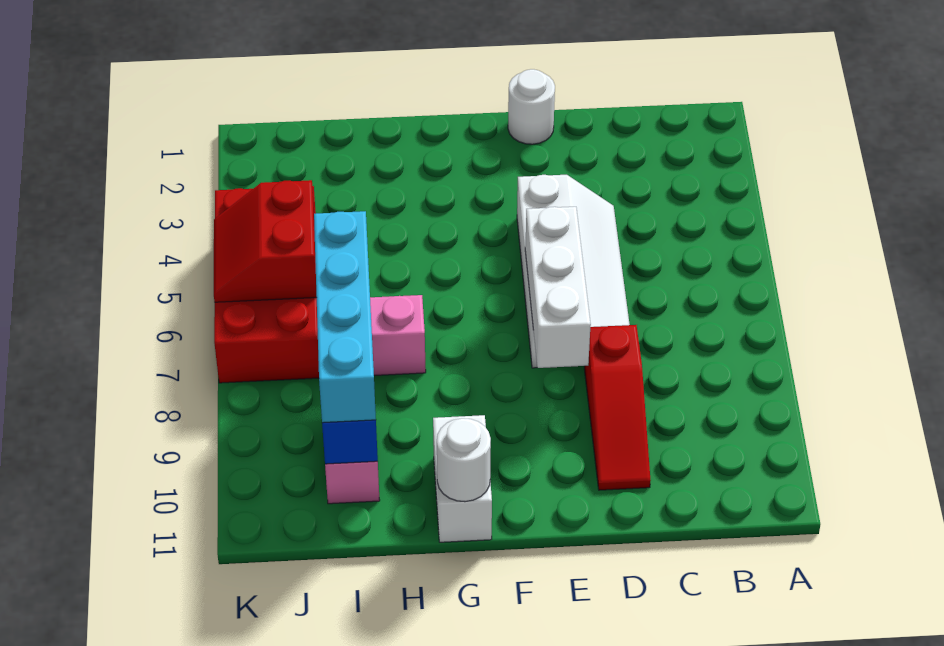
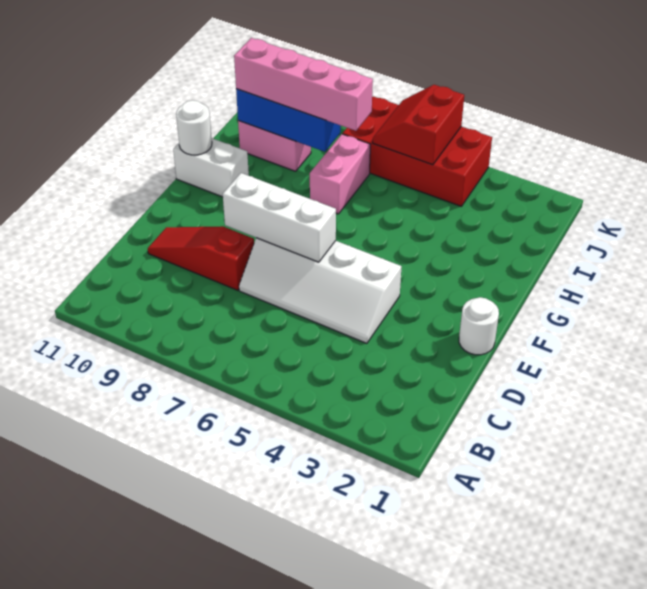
cyan brick I7:I10 level 3 -> pink brick I7:I10 level 3
red slope J5:K6 level 2 top J -> red slope J5:K6 level 2 top 5

